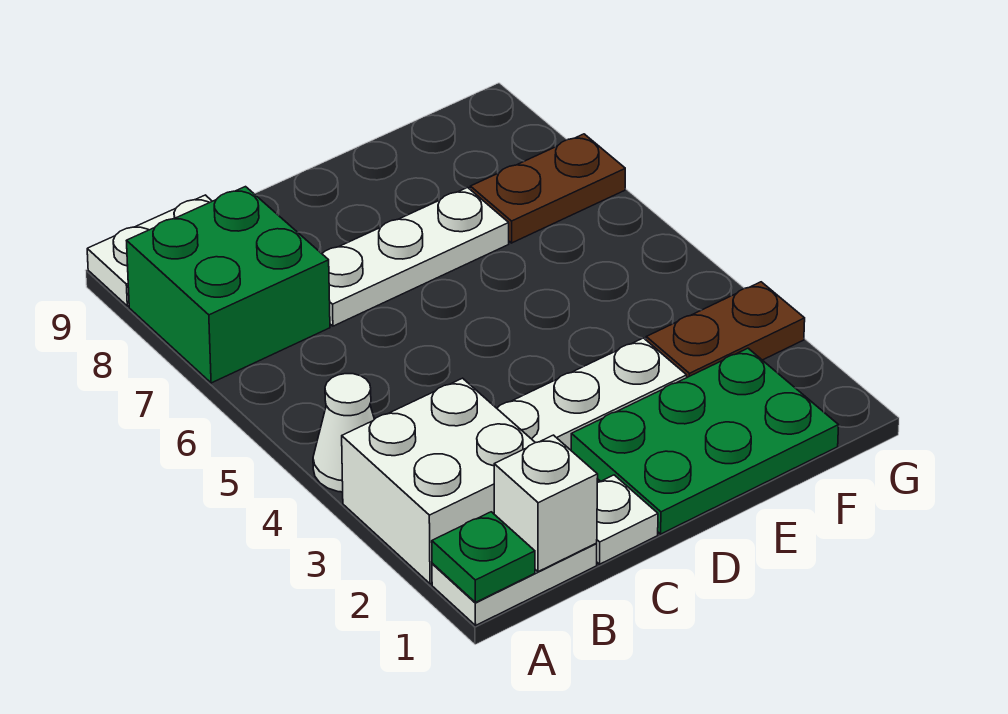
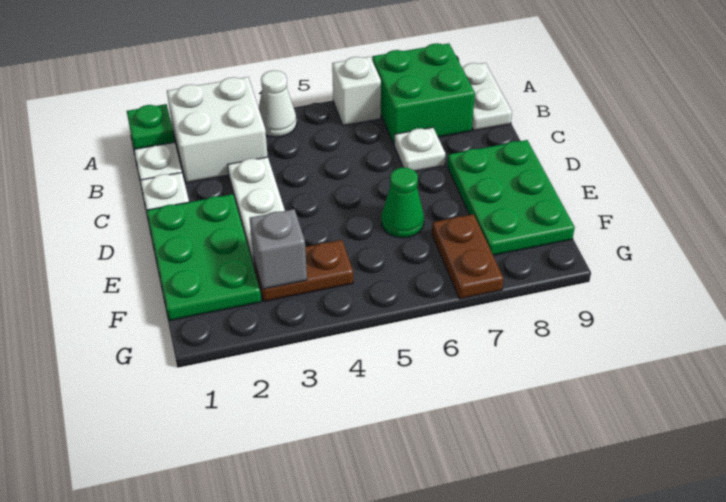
white brick B1 level 2 -> white brick A6 level 1
white plate C7:E7 level 1 -> white plate C7 level 1
none -> green plate D8:F9 level 1
none -> green cone E6 level 1
brown plate F3:G3 level 1 -> brown plate F3:F4 level 1
none -> grey brick F3 level 2

